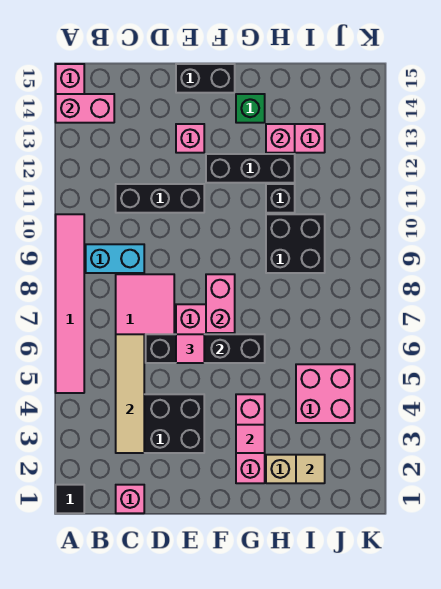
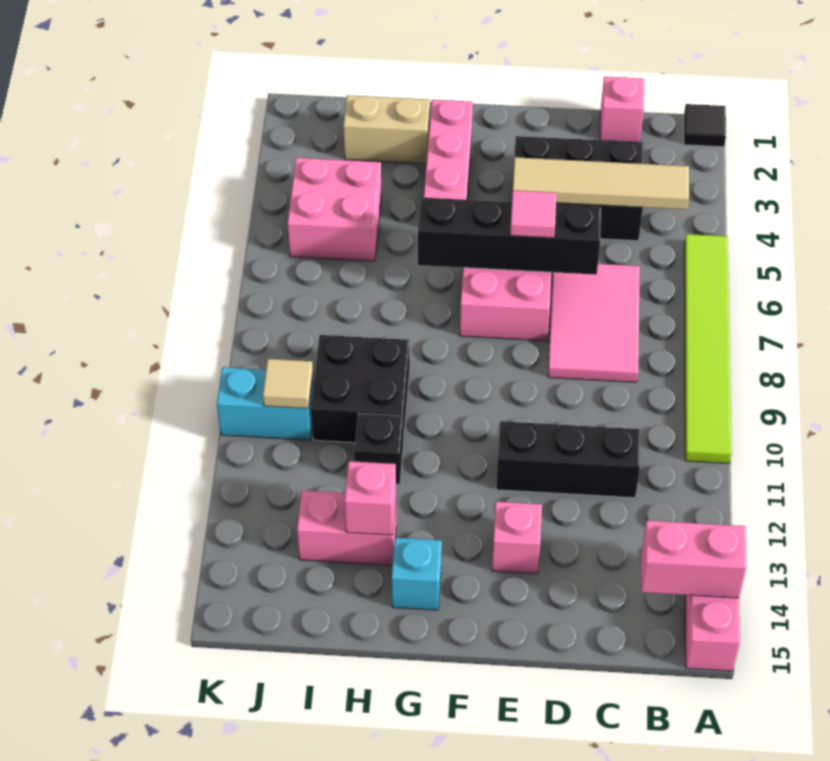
pink tile A5:A10 level 1 -> lime tile A5:A10 level 1
cyan brick B9:C9 level 1 -> cyan brick J10:K10 level 1
tan tile C3:C6 level 2 -> tan tile B4:E4 level 2
black brick E15:F15 level 1 -> none
pink brick F7:F8 level 2 -> none
black brick F12:H12 level 1 -> none
pink tile G3 level 2 -> none
green brick G14 level 1 -> cyan brick G14 level 1
tan tile I2 level 2 -> tan tile J10 level 2

